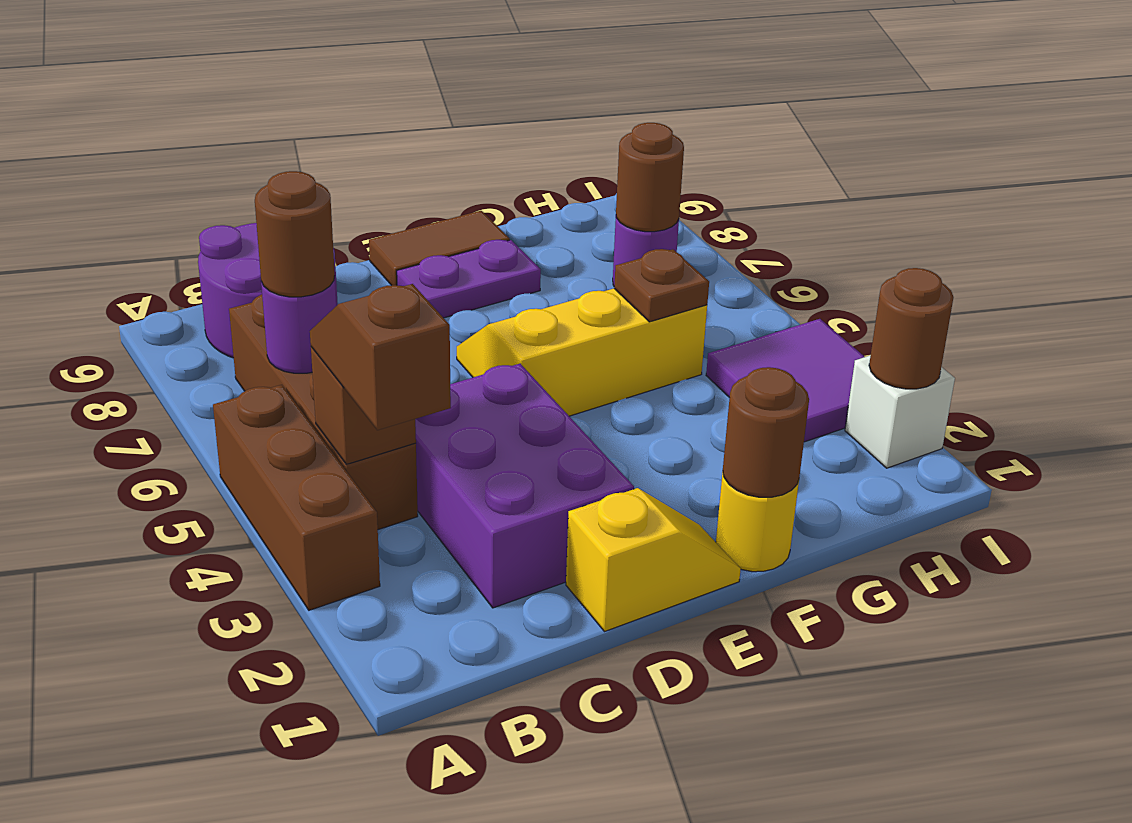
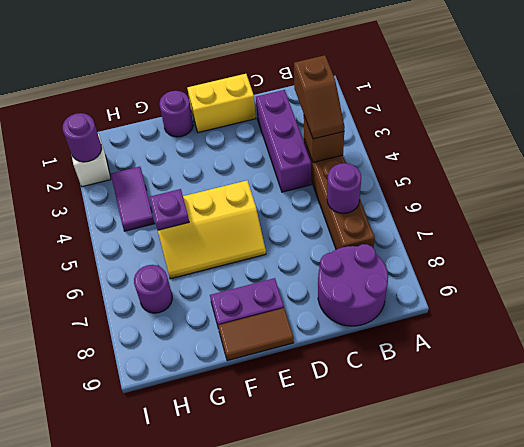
brown brick A3:A5 level 1 -> none
brown round brick B6 level 3 -> none
purple brick C2:D4 level 1 -> purple brick C2:C4 level 1
yellow slope D1:E1 level 1 top D -> yellow brick D1:E1 level 1
yellow round brick F1 level 1 -> purple round brick F1 level 1
brown round brick F1 level 2 -> none
brown plate G5 level 2 -> purple plate G5 level 2
purple tile H3:I4 level 1 -> purple tile H3:H4 level 1
brown round brick H7 level 2 -> none
brown round brick I2 level 2 -> purple round brick I2 level 2

